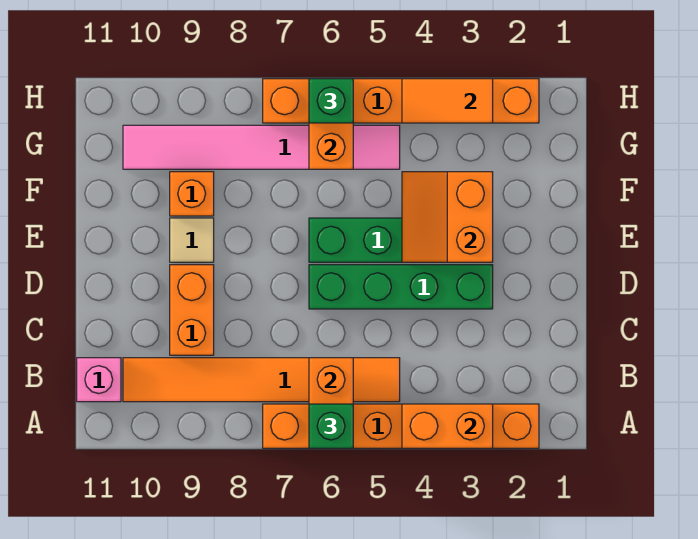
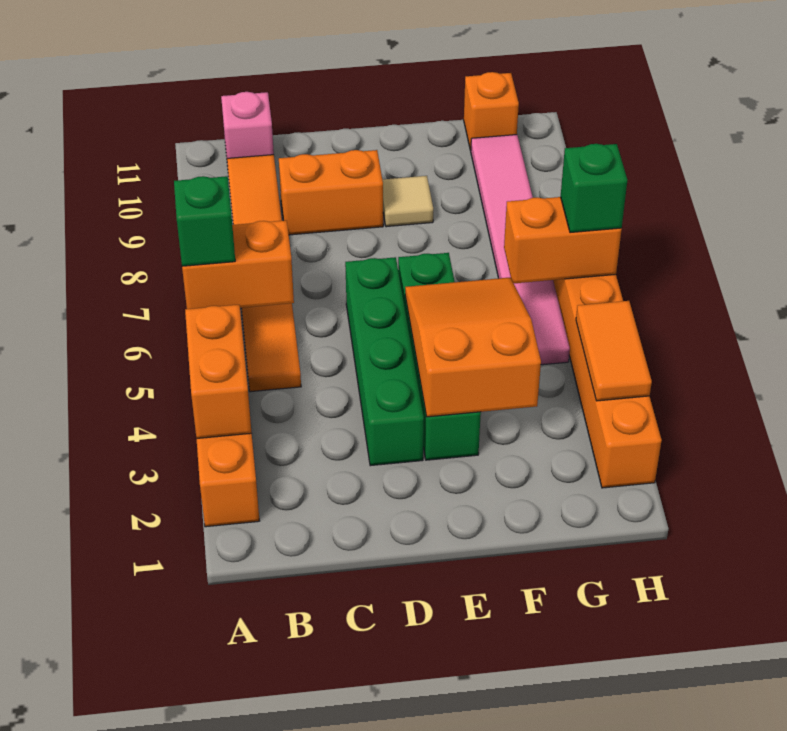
orange slope E3:F4 level 2 top 3 -> orange slope E3:F5 level 2 top 3
orange brick F9 level 1 -> orange brick G11 level 1

